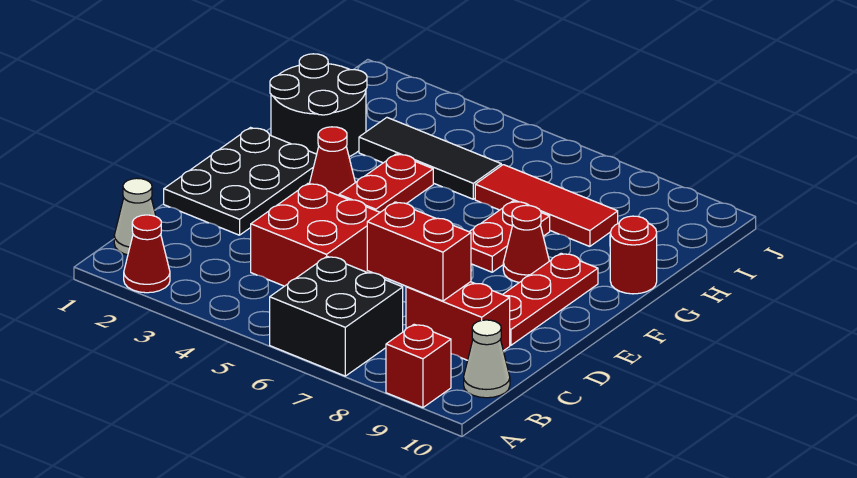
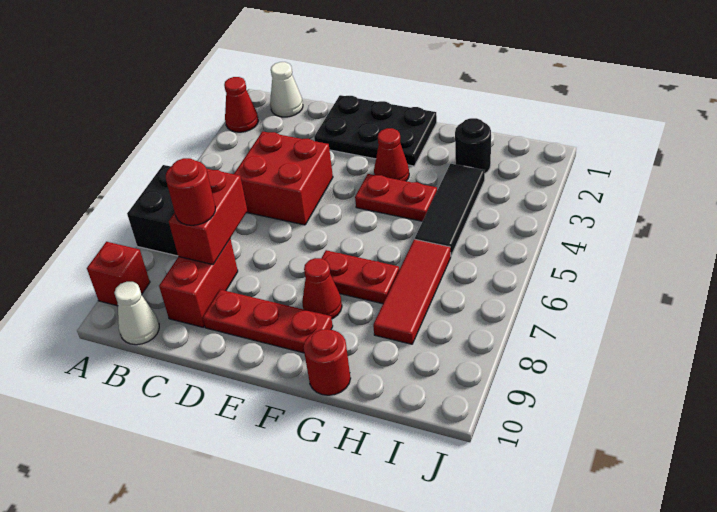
none -> red round brick C8 level 3
black round brick G1:H2 level 1 -> black round brick H2 level 1

